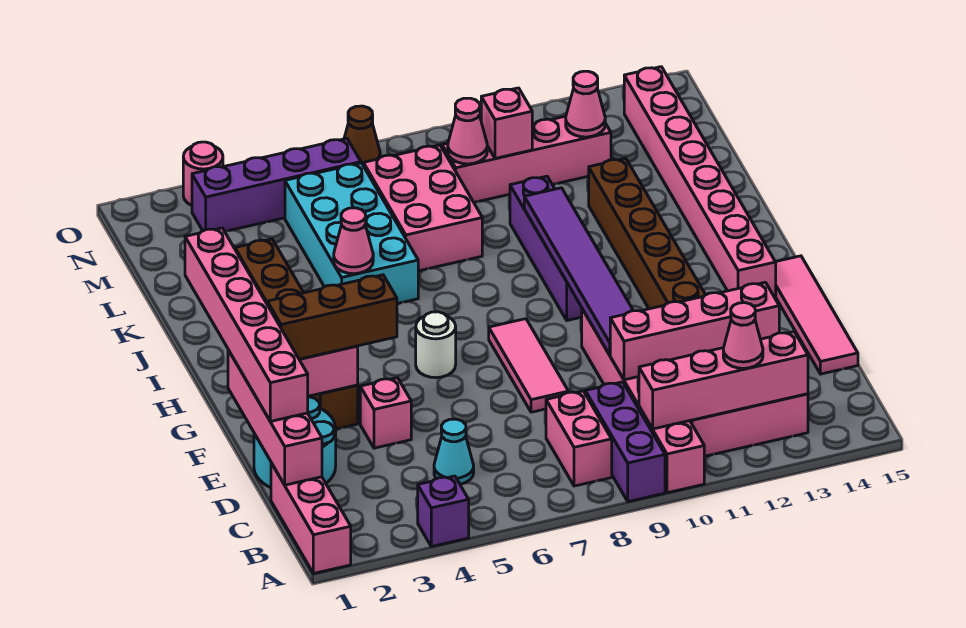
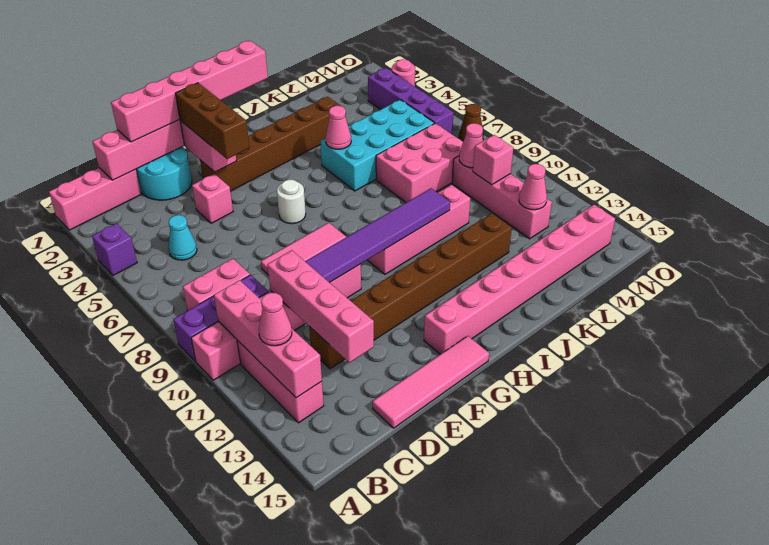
purple brick H10:K10 level 1 -> pink brick H10:K10 level 1

